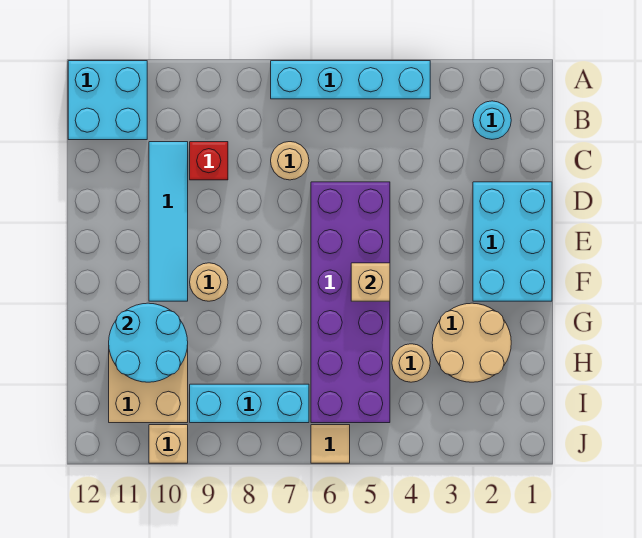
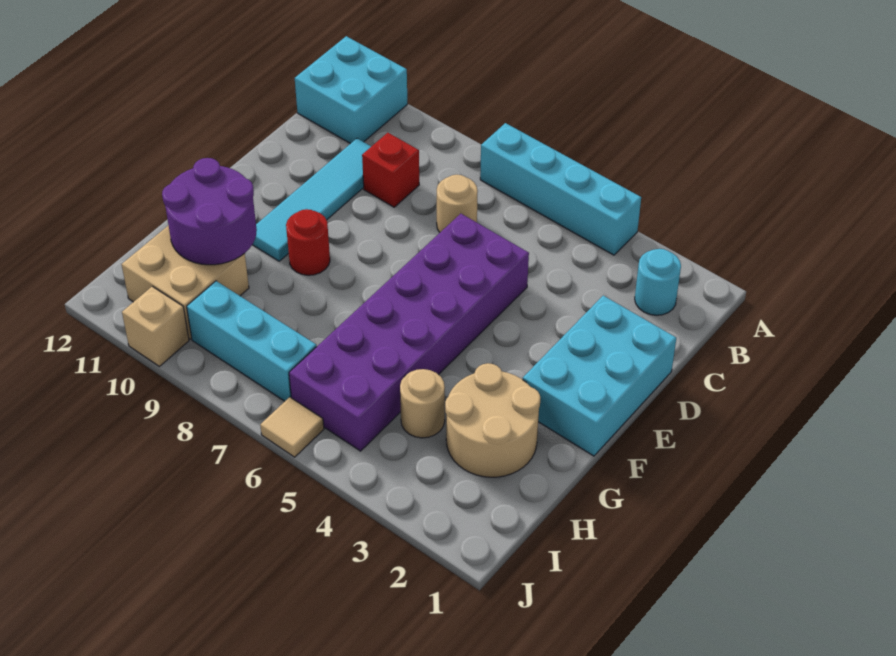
tan brick F5 level 2 -> none
tan round brick F9 level 1 -> red round brick F9 level 1
cyan round brick G10:H11 level 2 -> purple round brick G10:H11 level 2

